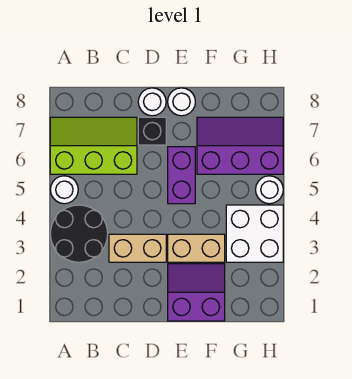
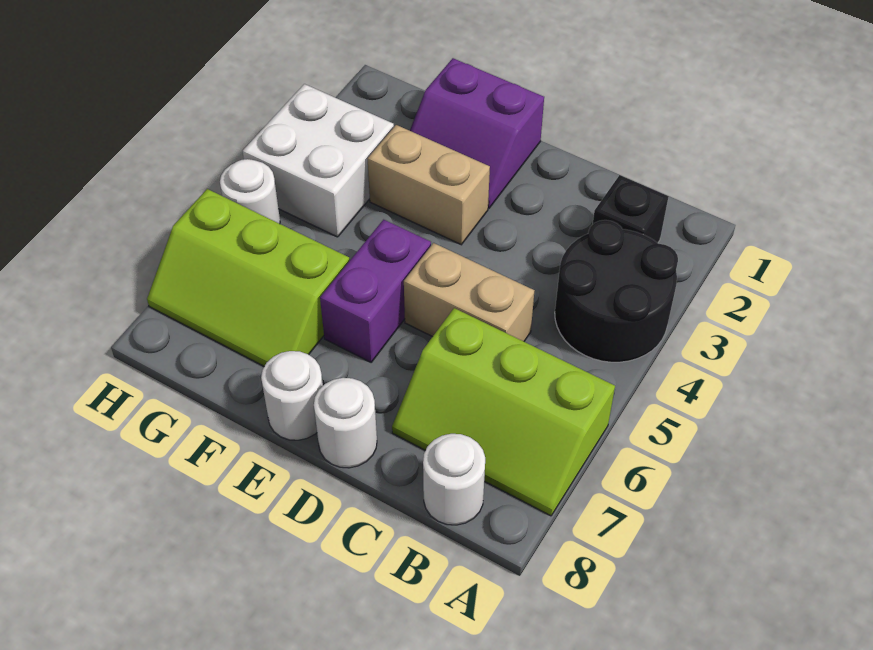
white round brick A5 level 1 -> white round brick B8 level 1
tan brick C3:D3 level 1 -> tan brick C5:D5 level 1
black brick D7 level 1 -> black brick B2 level 1
purple slope F6:H7 level 1 top 6 -> lime slope F6:H7 level 1 top 6

